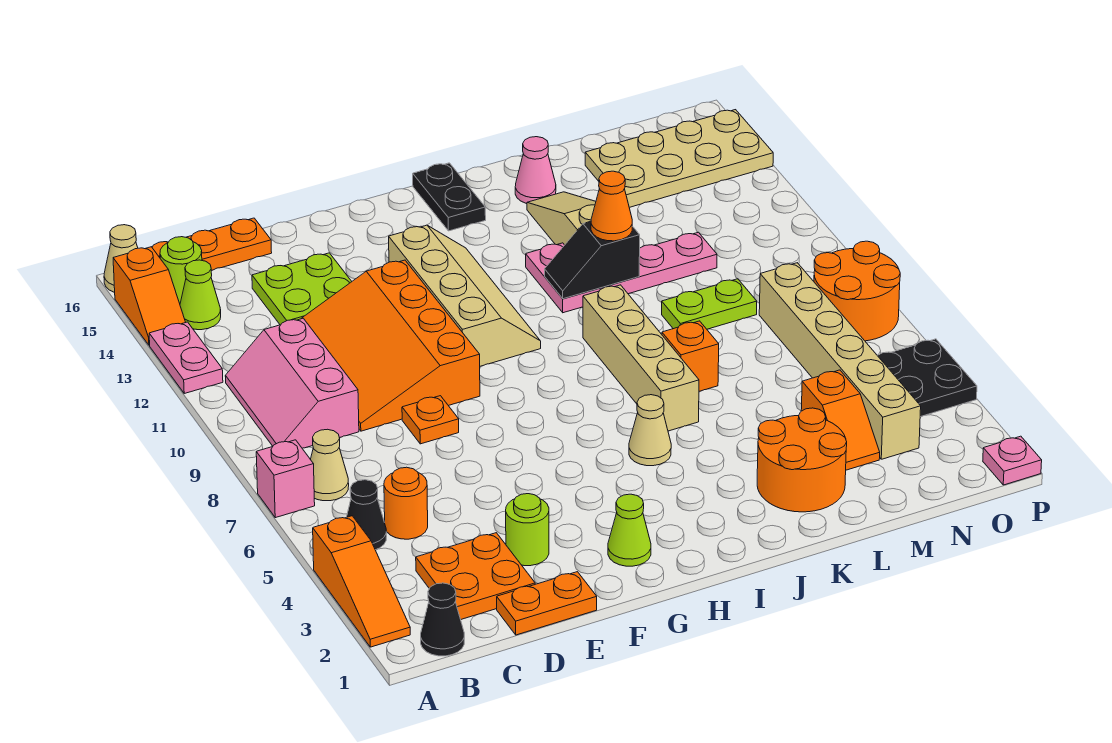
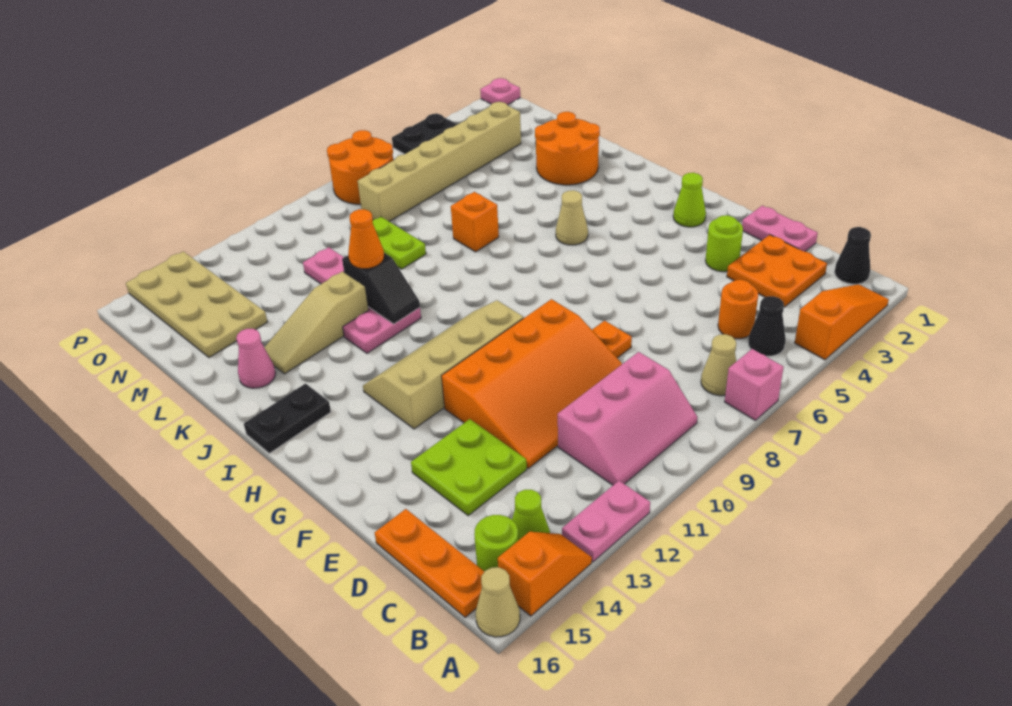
orange plate D1:E1 level 1 -> pink plate D1:E1 level 1
tan brick J6:J9 level 1 -> none
orange slope M3:M4 level 1 top 4 -> none

